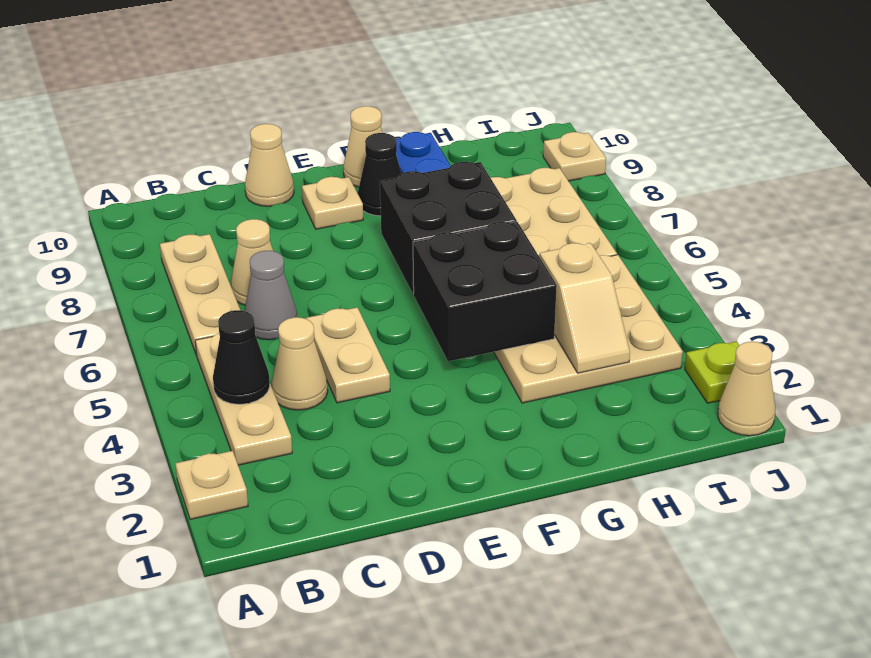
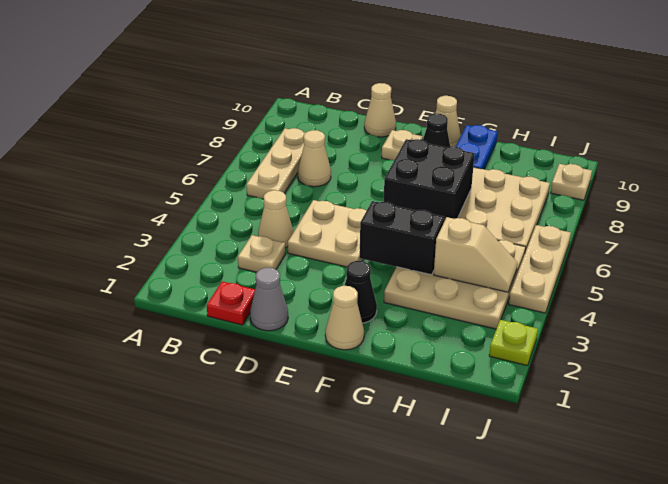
tan plate A2 level 1 -> tan plate C3 level 1
tan plate B3:B5 level 1 -> tan plate J4:J6 level 1
black cone B4 level 2 -> black cone F2 level 1
none -> red plate C1 level 1
grey cone C6 level 1 -> grey cone D1 level 1
tan plate D4:D5 level 1 -> tan plate D4:E5 level 1
black brick F4:G5 level 2 -> black brick F4:G4 level 2
tan slope H3:H4 level 2 top 4 -> tan slope H4:I4 level 2 top H
tan cone J1 level 1 -> tan cone F1 level 1

